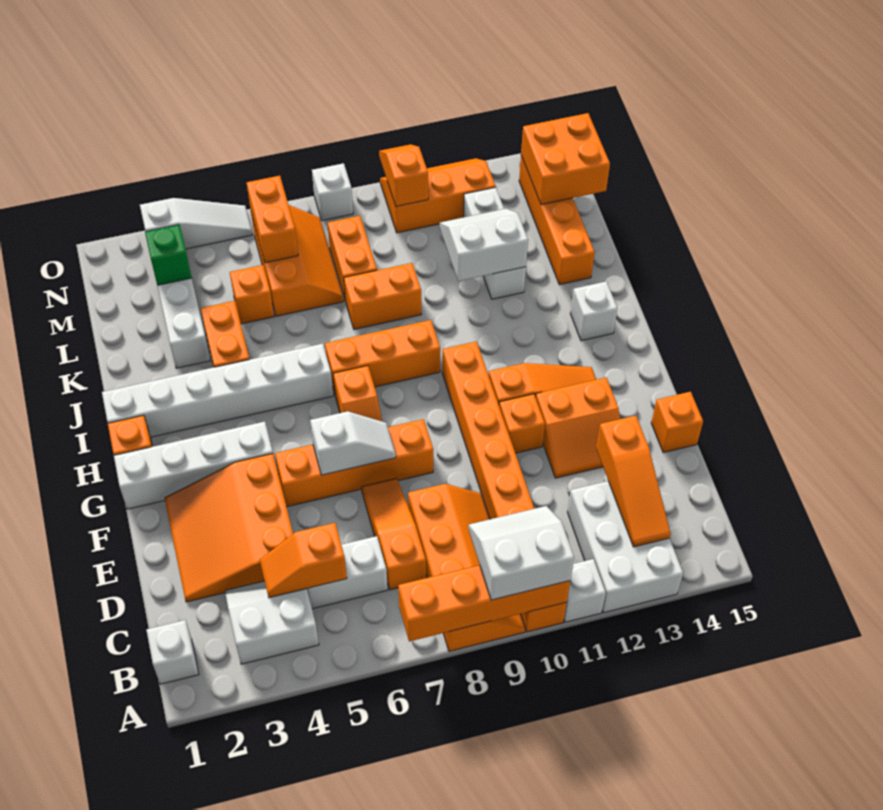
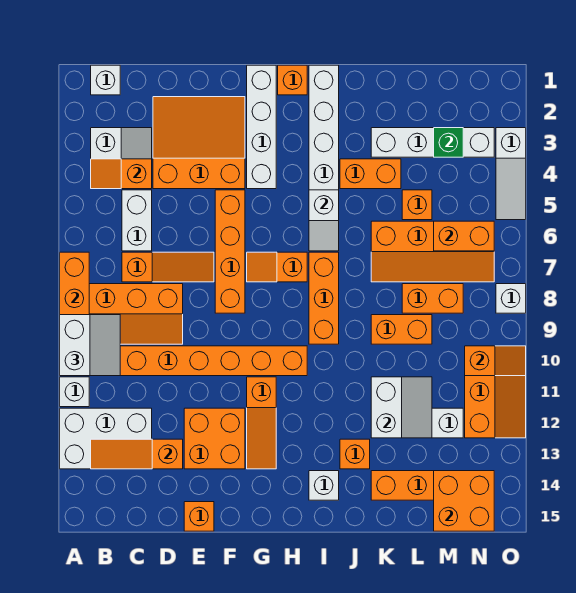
orange slope C4:C5 level 2 top 5 -> orange slope B4:C4 level 2 top C
orange slope E12:F13 level 1 top F -> orange brick E12:F13 level 1
white slope F6:F7 level 2 top 6 -> white slope I5:I6 level 2 top 5
orange brick F11 level 1 -> orange brick J13 level 1
orange brick K8:K9 level 1 -> orange brick K9:L9 level 1
orange slope L6:N7 level 1 top 6 -> orange slope K6:N7 level 1 top 6

